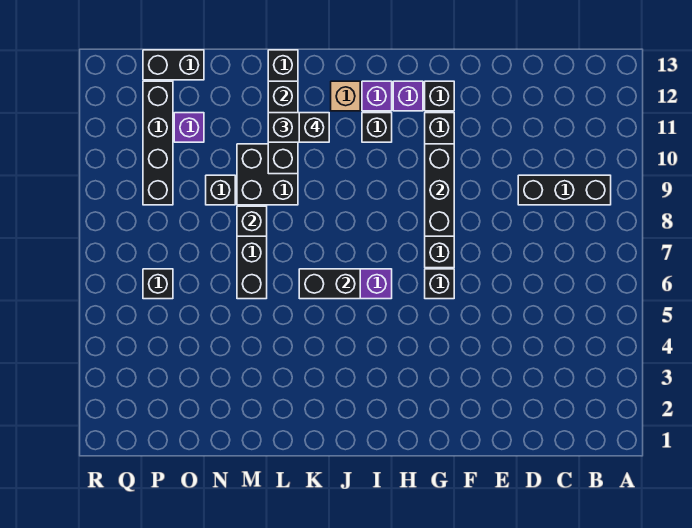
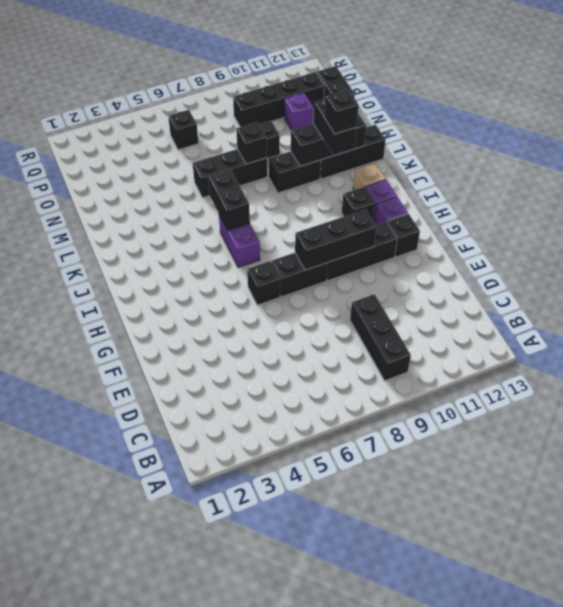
black brick L9:M10 level 1 -> black brick L9:L10 level 1

